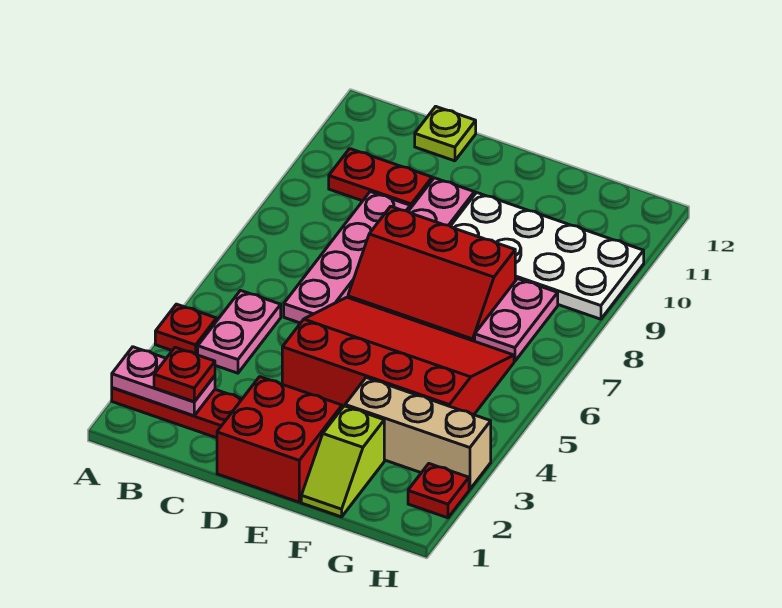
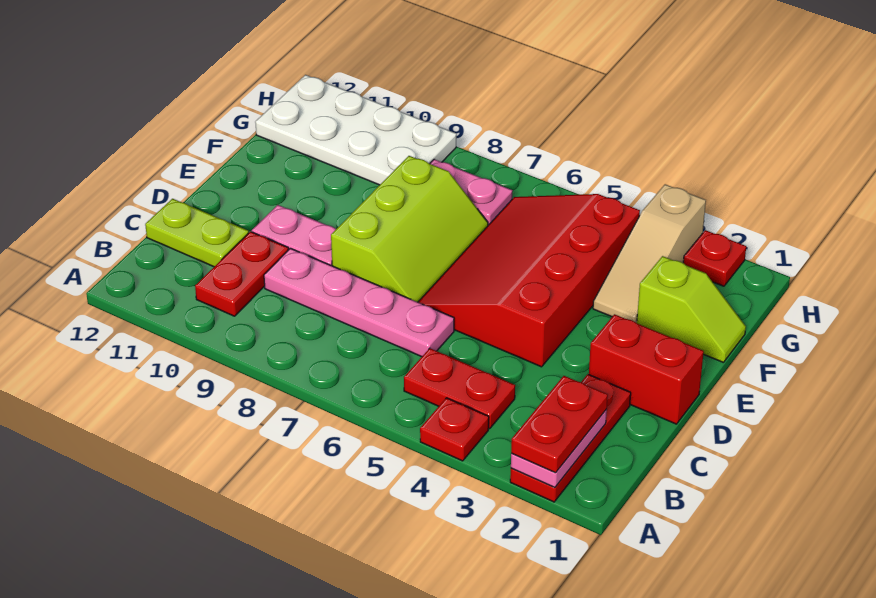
red plate B2 level 3 -> red plate A2:B2 level 3
pink plate B4:B5 level 1 -> red plate B4:B5 level 1
lime plate C12 level 1 -> lime plate C11:C12 level 1
red brick D1:E2 level 1 -> red brick D1:D2 level 1
red slope D7:F8 level 1 top 8 -> lime slope D7:F8 level 1 top 8
white plate E9:H10 level 1 -> white plate G9:H12 level 1
tan brick F3:H3 level 1 -> tan slope F3:H3 level 1 top H

